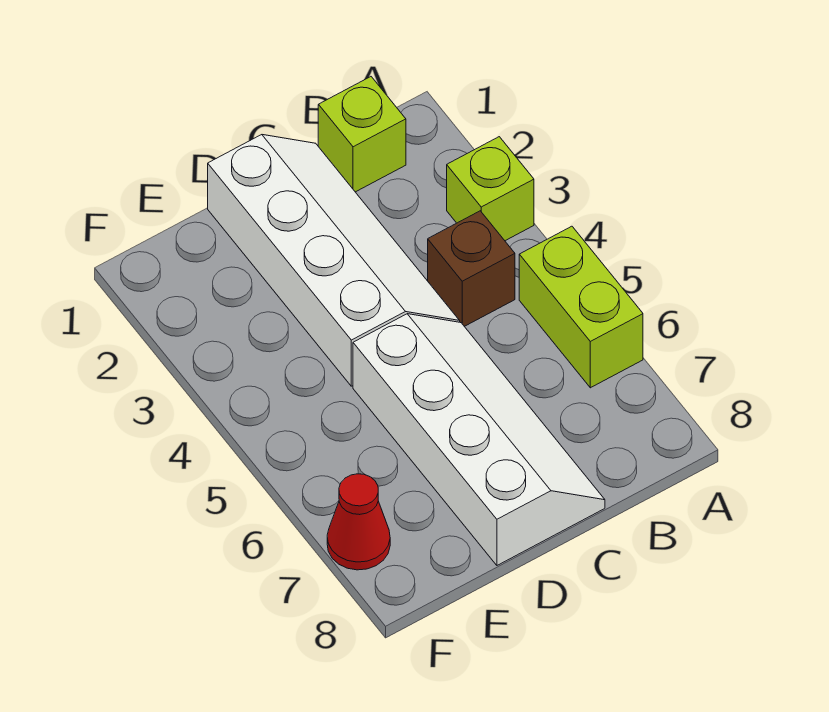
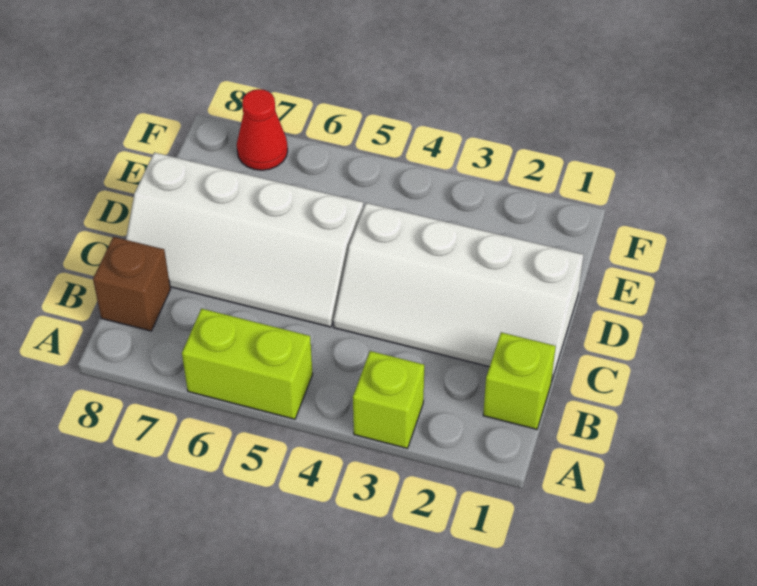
brown brick B4 level 1 -> brown brick B8 level 1

